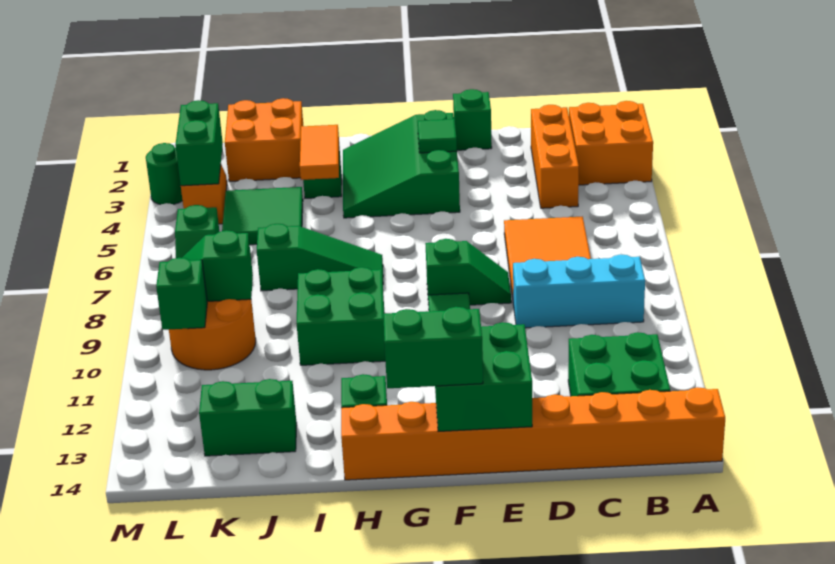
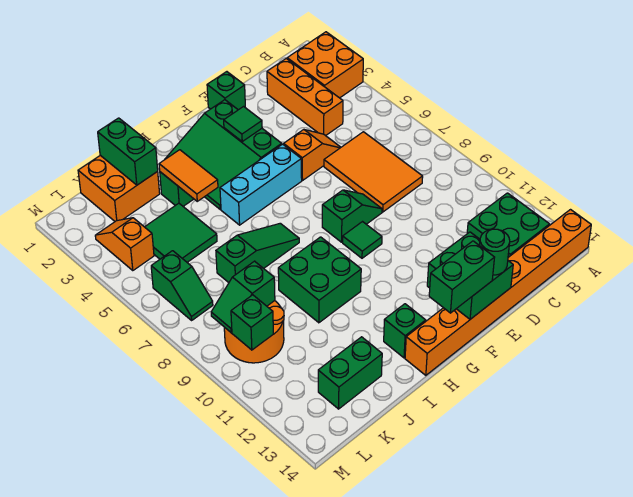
cyan brick B9:D9 level 1 -> cyan brick F5:H5 level 1
none -> orange slope D5:E5 level 1 top E
green brick L3:L4 level 2 -> green brick J1:J2 level 2
green round brick M3 level 1 -> green round brick E14 level 3

